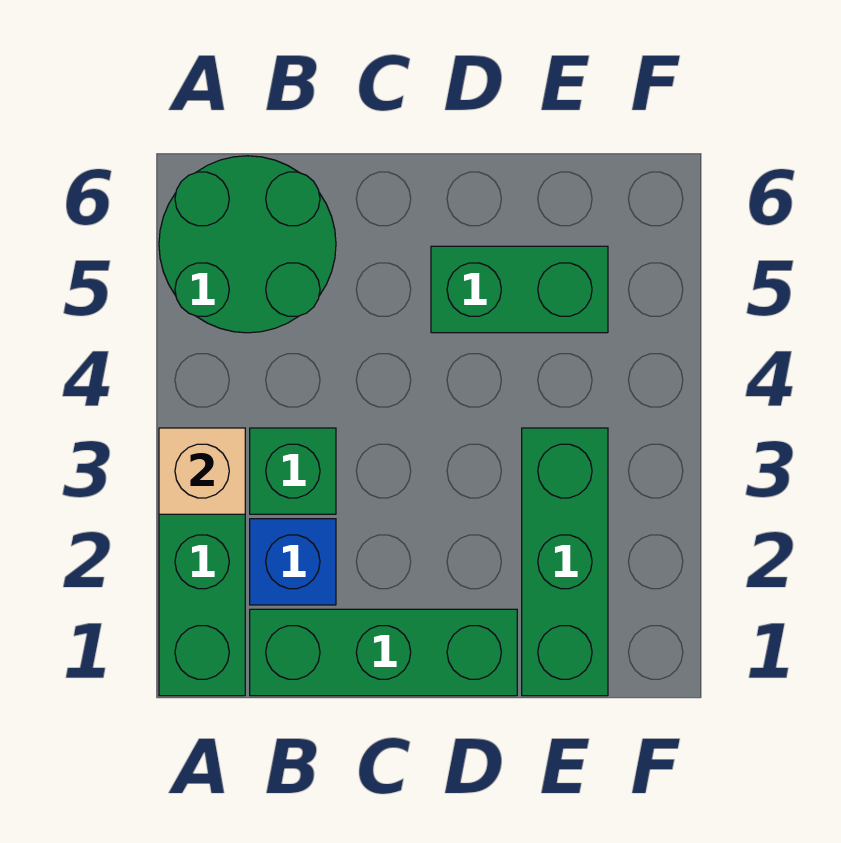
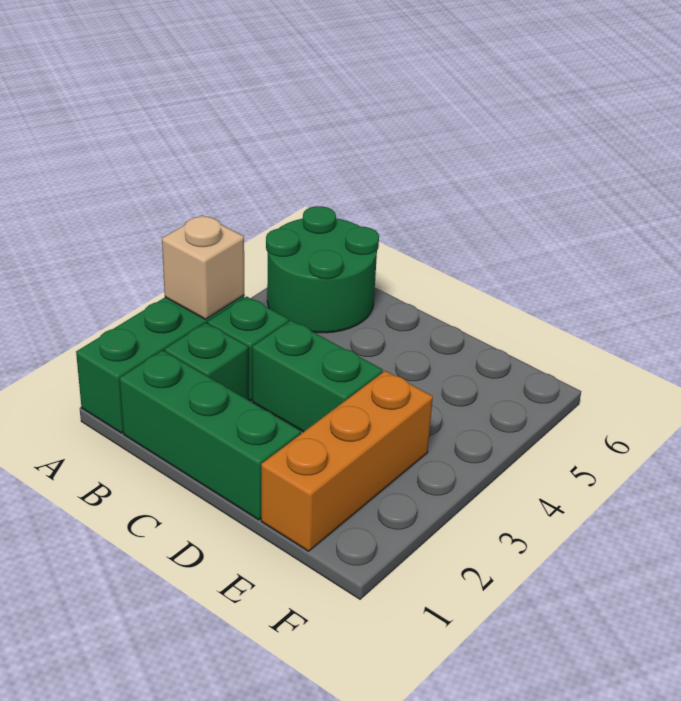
blue brick B2 level 1 -> green brick B2 level 1
green brick D5:E5 level 1 -> green brick C3:D3 level 1
green brick E1:E3 level 1 -> orange brick E1:E3 level 1

